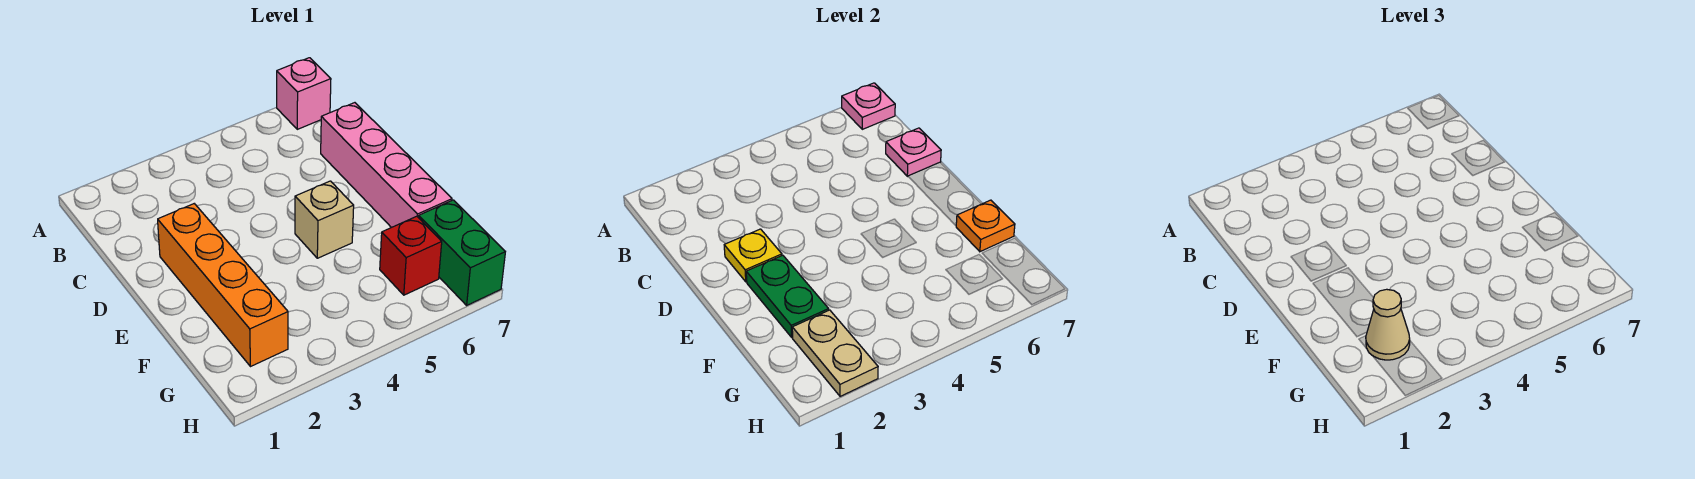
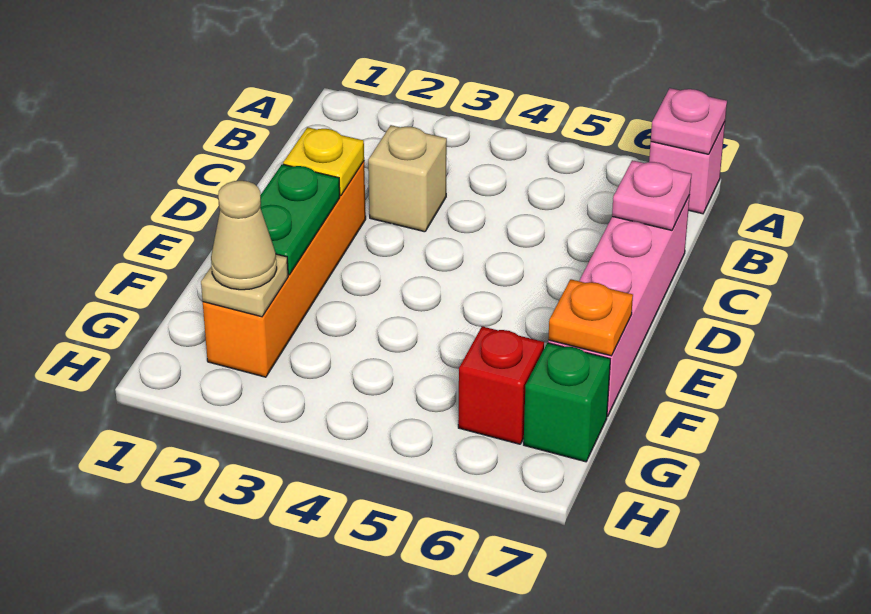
tan brick E5 level 1 -> tan brick C3 level 1
tan plate G2:H2 level 2 -> tan plate G2 level 2
green brick G7:H7 level 1 -> green brick G7 level 1

